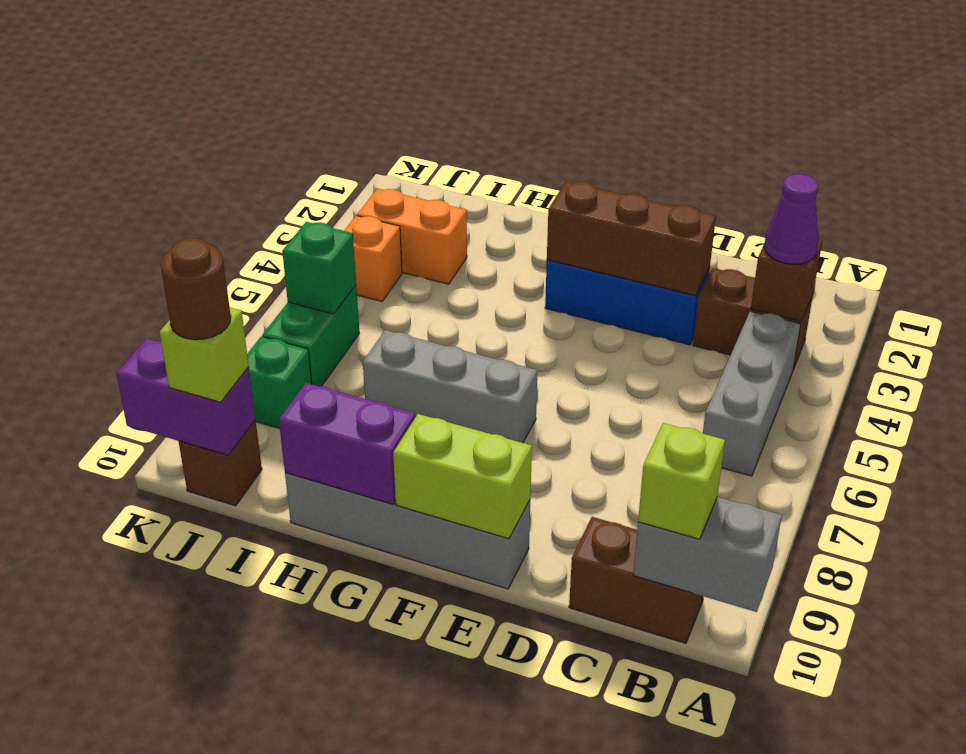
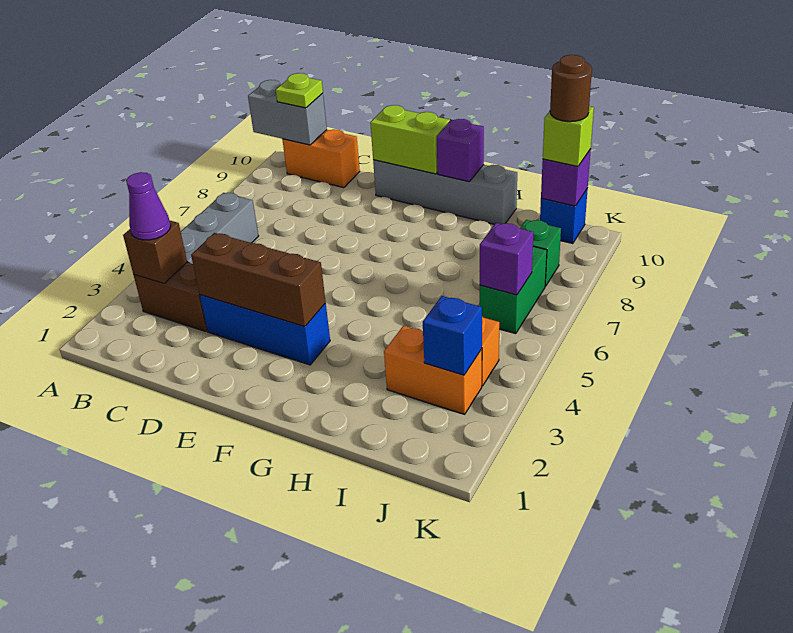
brown brick B10:C10 level 1 -> orange brick B10:C10 level 1
lime brick B10 level 3 -> lime plate B10 level 3
grey brick F7:H7 level 1 -> none
purple brick G10:H10 level 2 -> purple brick G10 level 2
none -> blue brick J3 level 2
green brick J6 level 2 -> purple brick J6 level 2
brown brick J10 level 1 -> blue brick J10 level 1
purple brick J10:K10 level 2 -> purple brick J10 level 2

